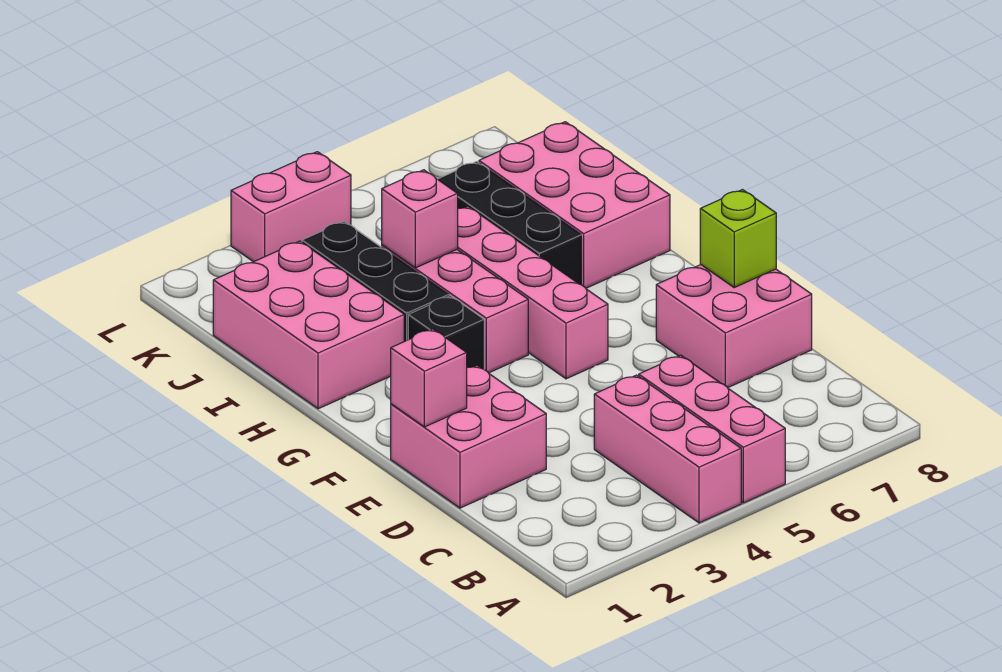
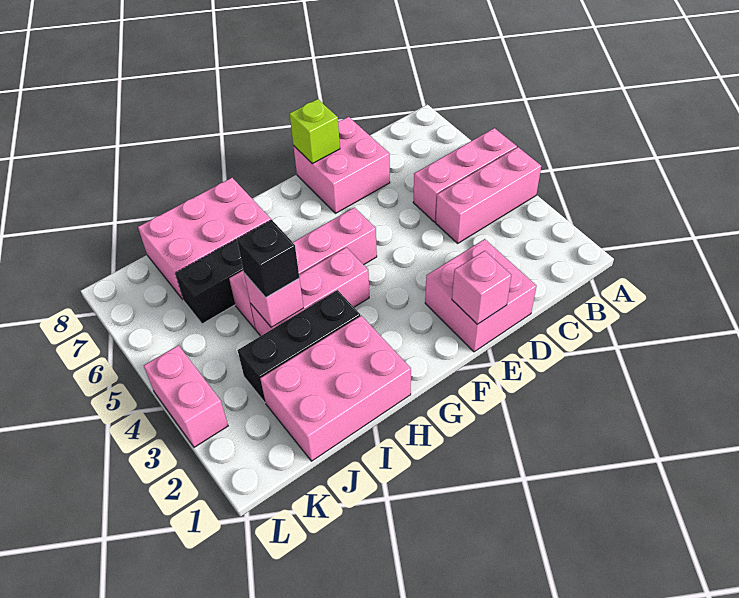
black brick G3 level 1 -> black brick I4 level 3

